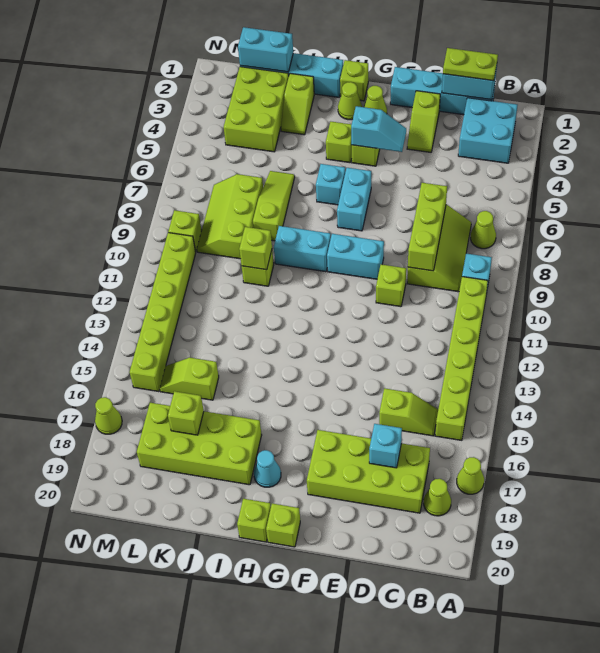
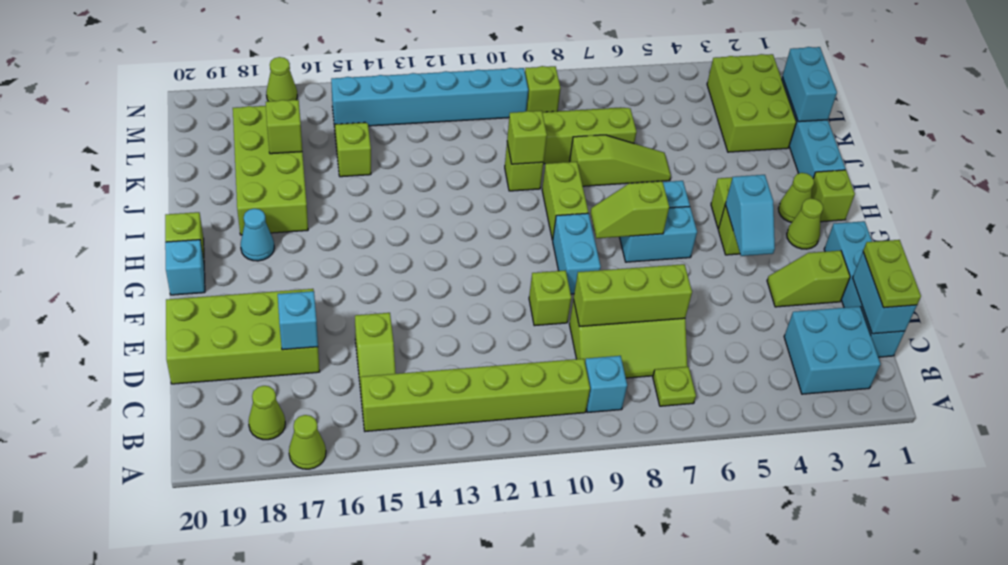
lime cone B7 level 1 -> lime plate B7 level 1
lime brick C17:F18 level 1 -> lime brick D17:E20 level 1
lime brick G20 level 1 -> cyan brick G20 level 1
cyan brick H9:I9 level 1 -> lime brick H9:I9 level 1
lime slope J2:J3 level 1 top 2 -> lime slope G7:G8 level 2 top 7
lime brick K2:L4 level 1 -> lime brick K2:M3 level 1
lime brick M10:M15 level 1 -> cyan brick M10:M15 level 1

